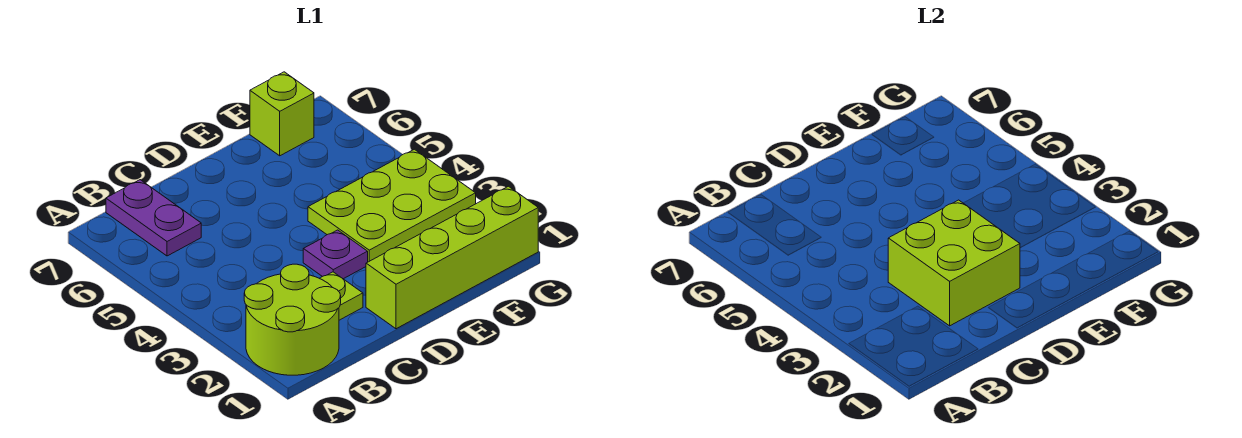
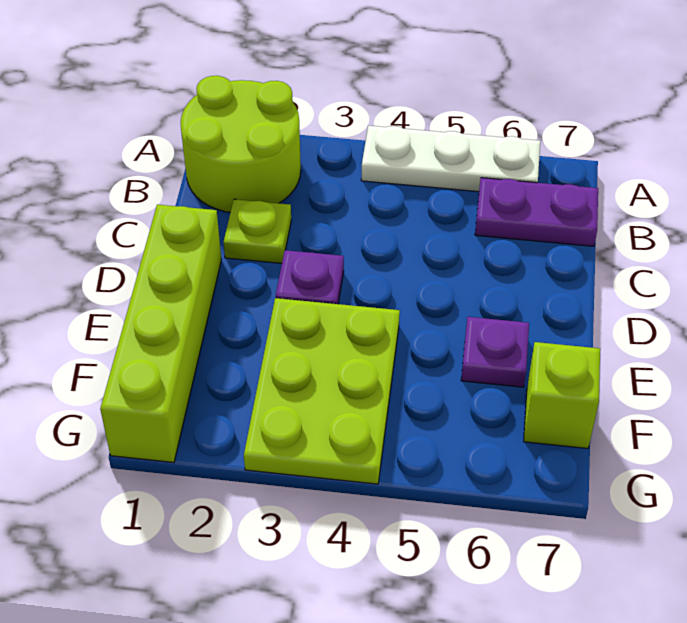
none -> white plate A4:A6 level 1
lime brick C2:D3 level 2 -> none
none -> purple plate E6 level 1

